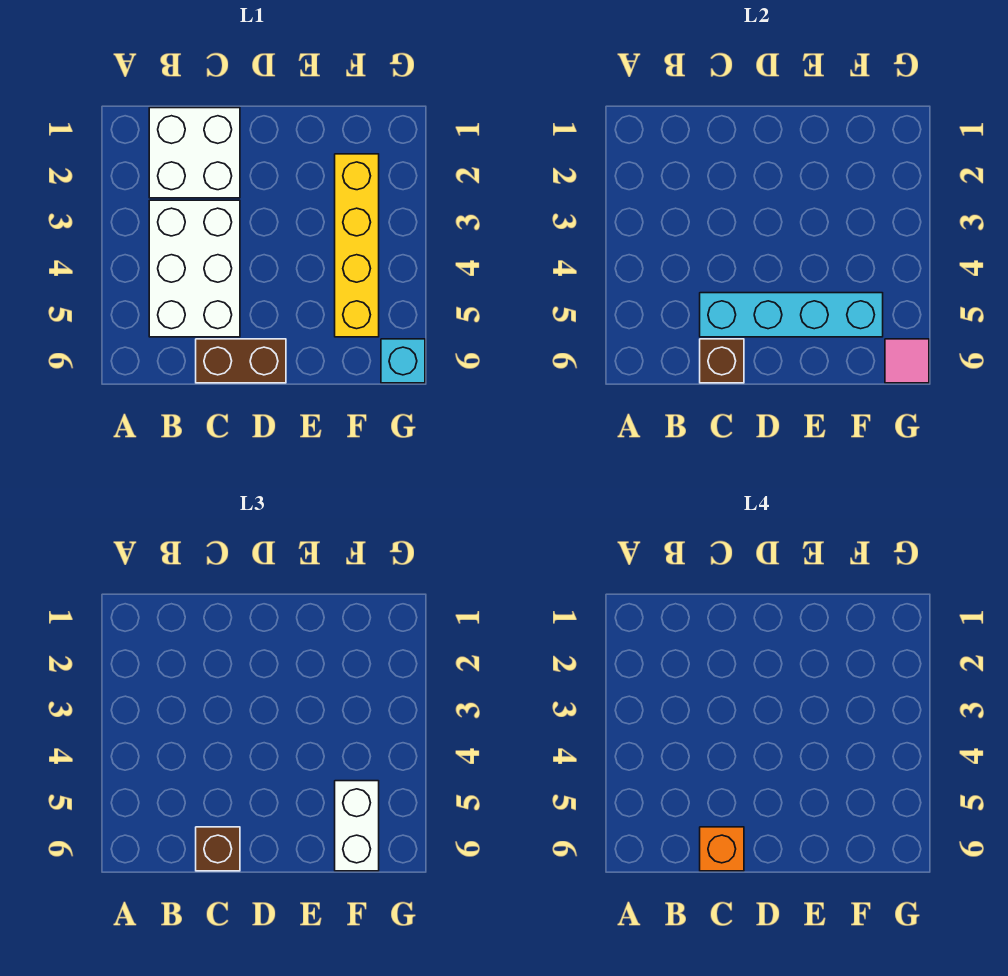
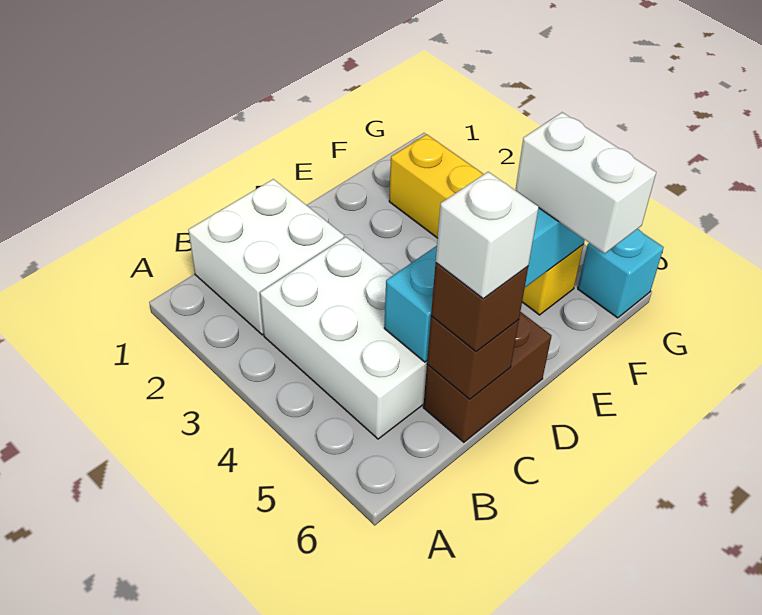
orange brick C6 level 4 -> white brick C6 level 4
pink tile G6 level 2 -> none

